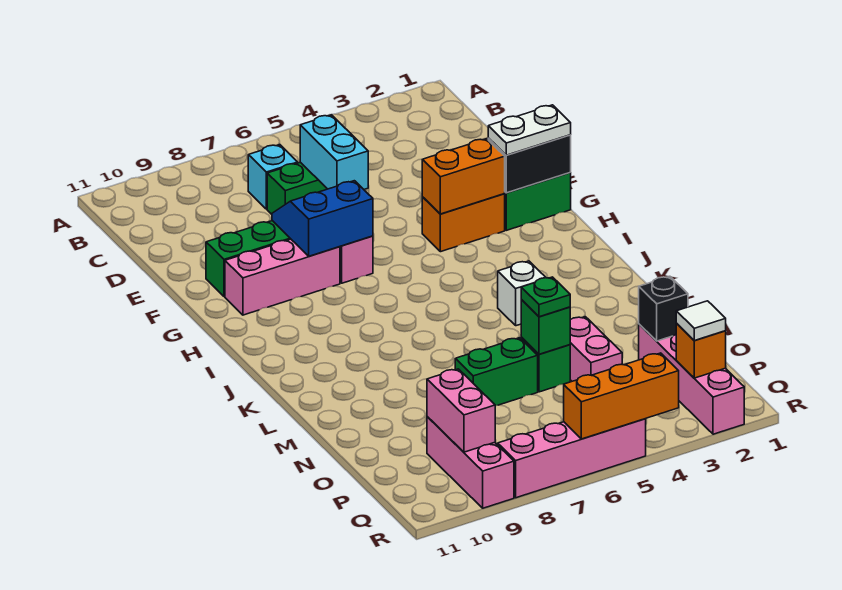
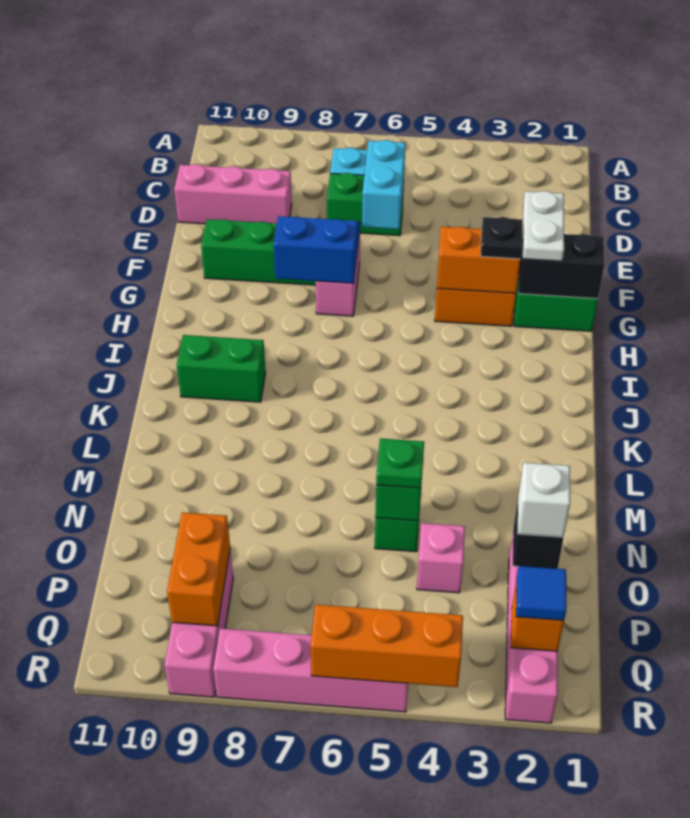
white plate G1:G2 level 3 -> white plate F2:G2 level 3
none -> black plate G3 level 3
pink brick G8:G10 level 1 -> pink brick D9:D11 level 1
white brick K4 level 1 -> white brick O2 level 3
pink brick N4:O4 level 1 -> pink brick O4 level 1
green brick N6:N7 level 1 -> green brick J9:J10 level 1
pink brick P9:Q9 level 2 -> orange brick P9:Q9 level 2
white tile Q2 level 3 -> blue tile Q2 level 3

